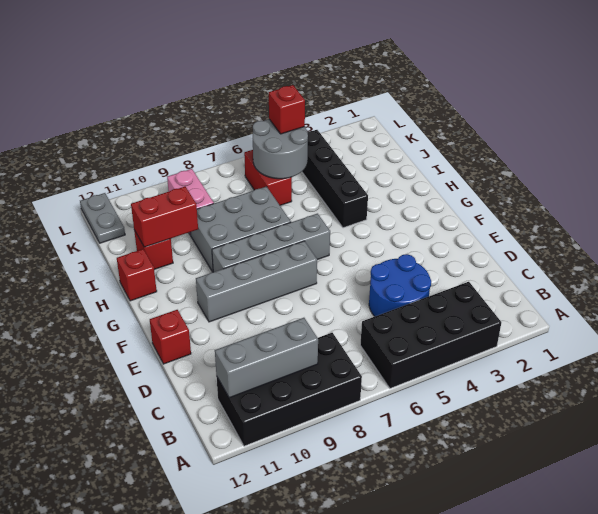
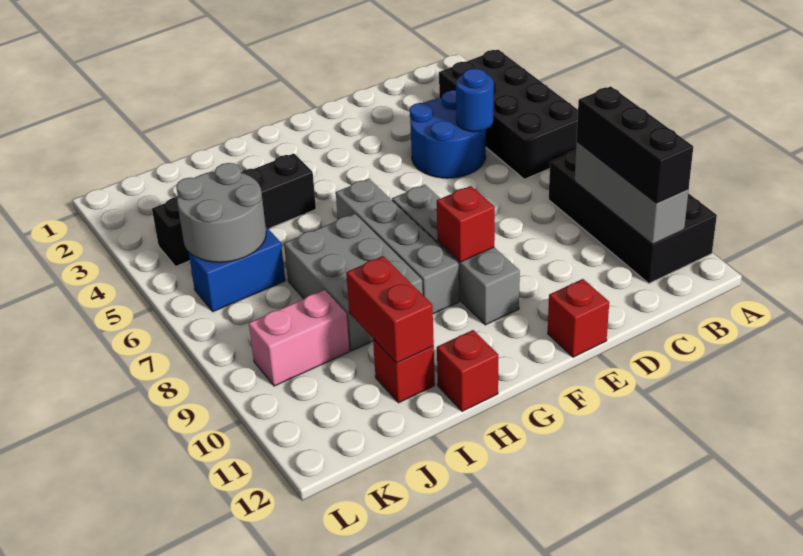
none -> black brick B9:B11 level 3
none -> blue round brick C5 level 2
red brick J6:K6 level 1 -> blue brick J6:K6 level 1
red brick K5 level 3 -> red brick F9 level 2
grey plate K12:L12 level 1 -> none

